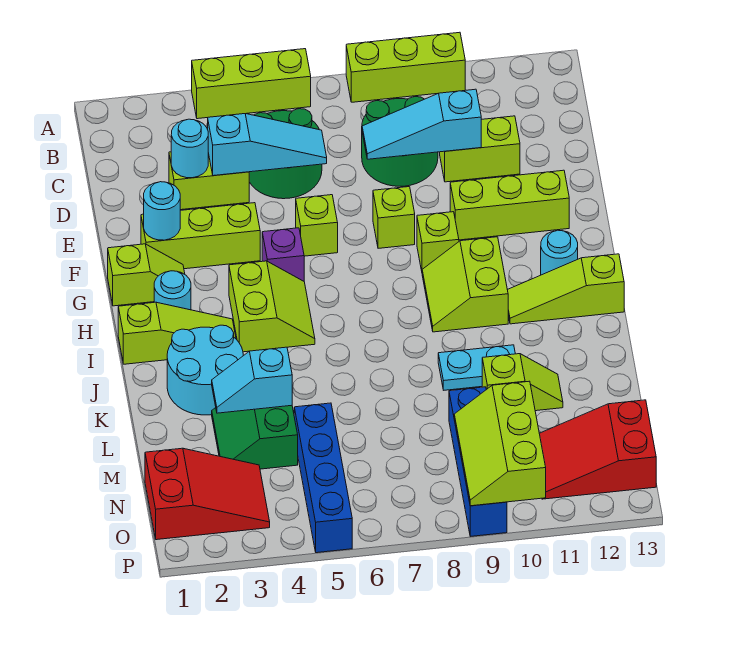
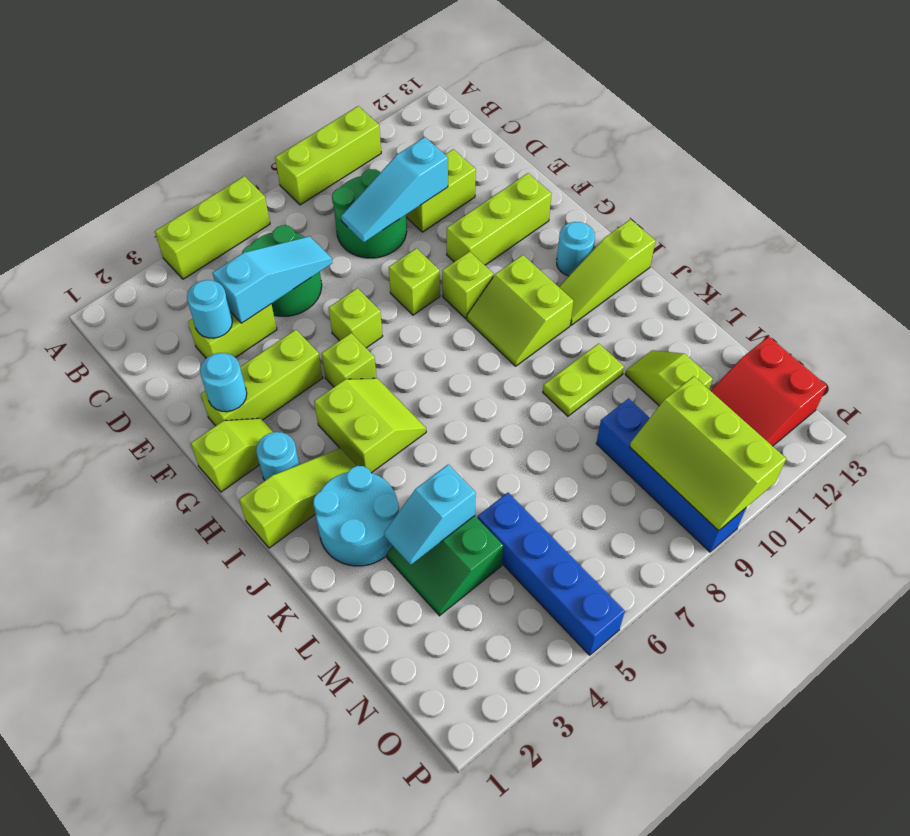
purple brick G5 level 1 -> lime brick G5 level 1
cyan plate K9:K10 level 1 -> lime plate K9:K10 level 1
lime slope L10:L11 level 1 top 10 -> lime slope L11:M11 level 1 top M
red slope N1:O3 level 1 top 1 -> none

